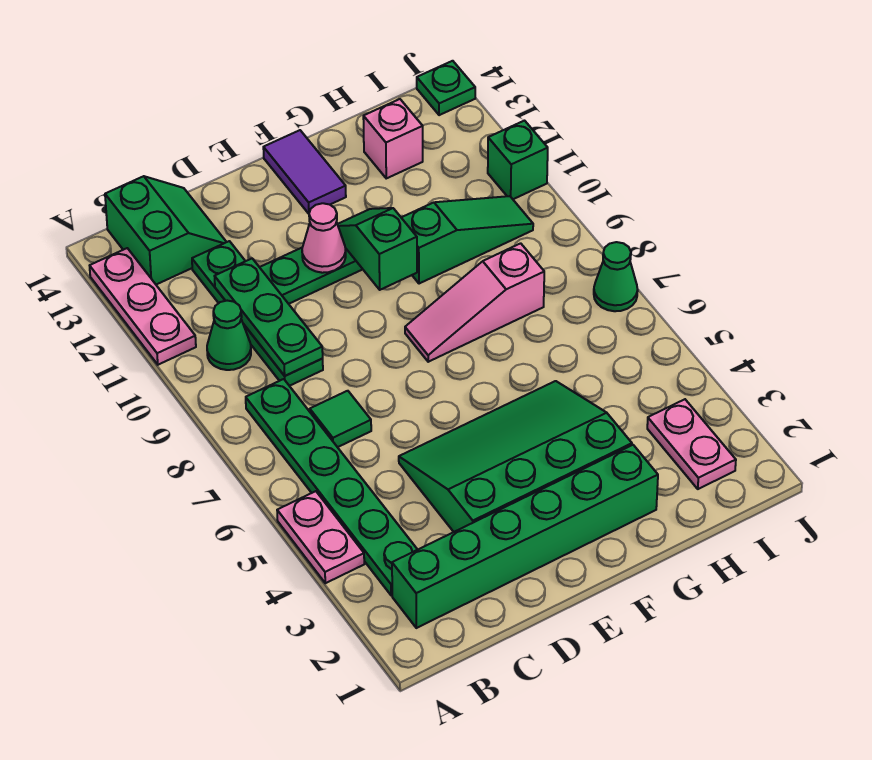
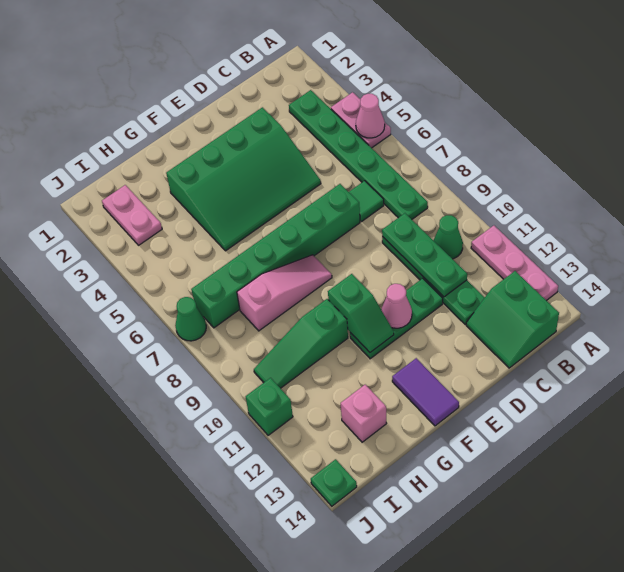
none -> pink cone A5 level 2
green brick B2:G2 level 1 -> green brick D7:I7 level 1

